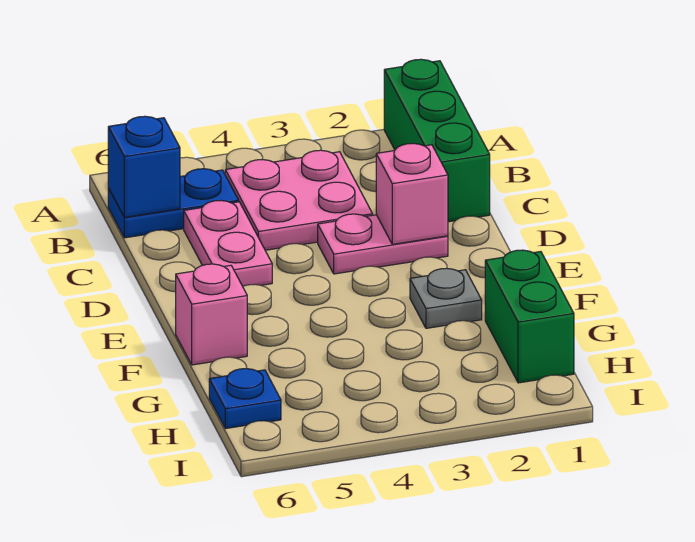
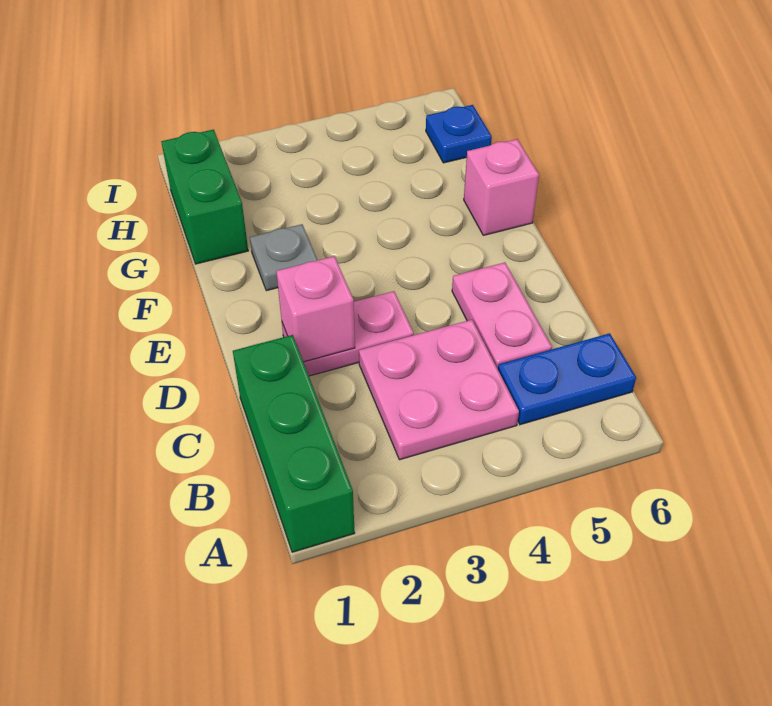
blue brick B6 level 2 -> none

